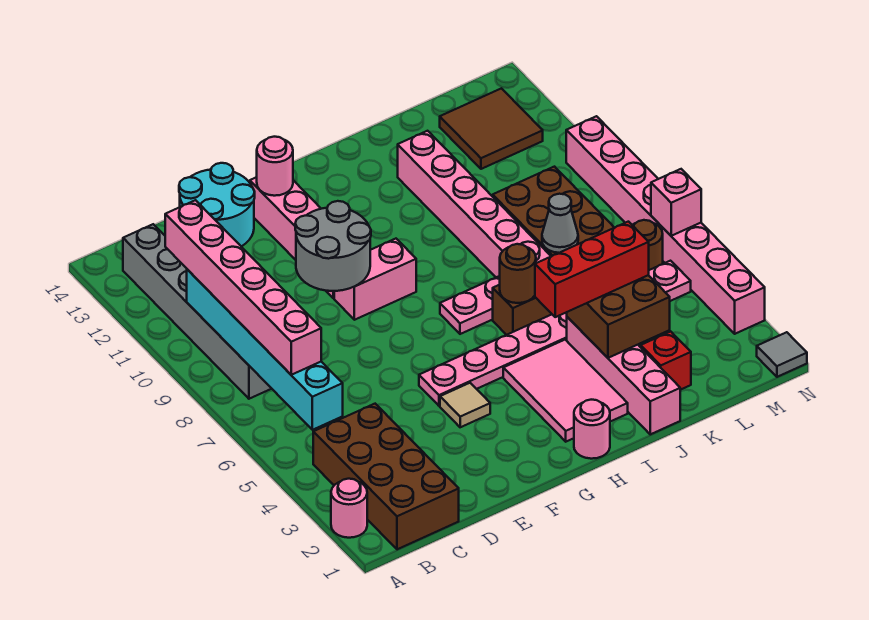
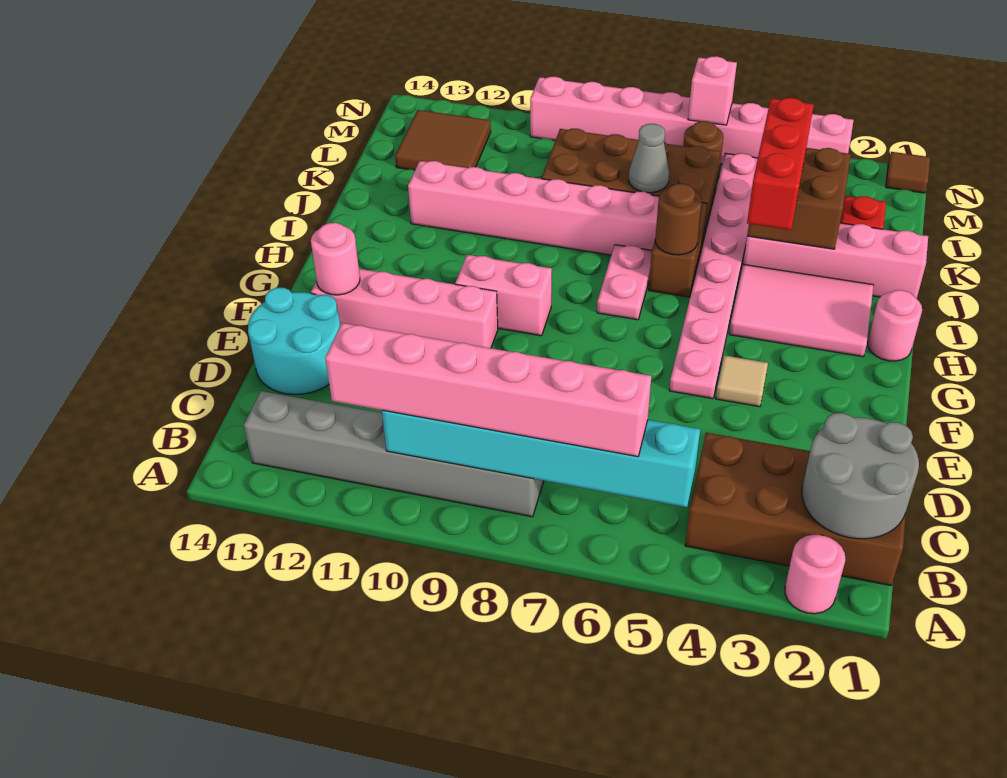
grey round brick E9:F10 level 2 -> grey round brick B1:C2 level 2
pink brick F9:G9 level 1 -> pink brick G9:G10 level 1
grey tile N1 level 1 -> brown tile N1 level 1

